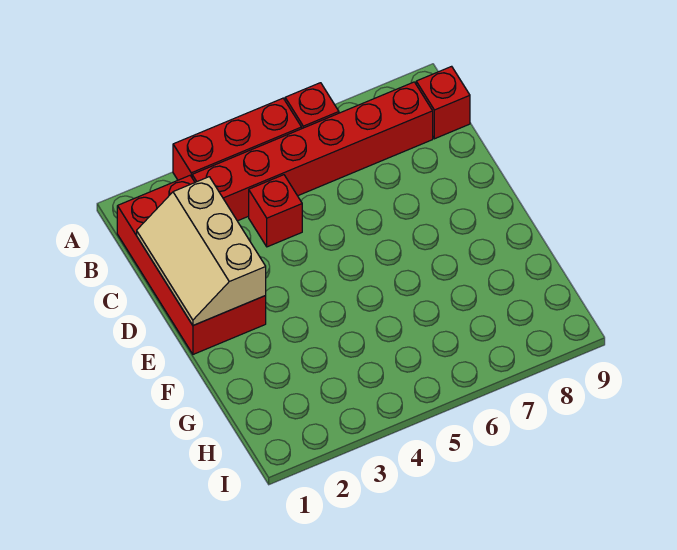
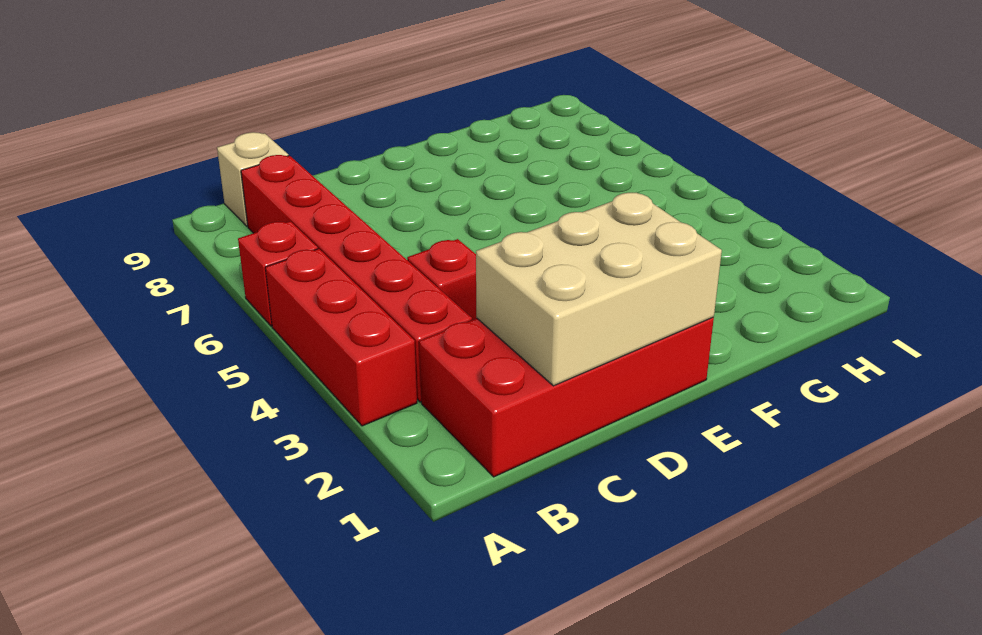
red brick B9 level 1 -> tan brick B9 level 1
tan slope C1:E2 level 2 top 2 -> tan brick C1:E2 level 2

